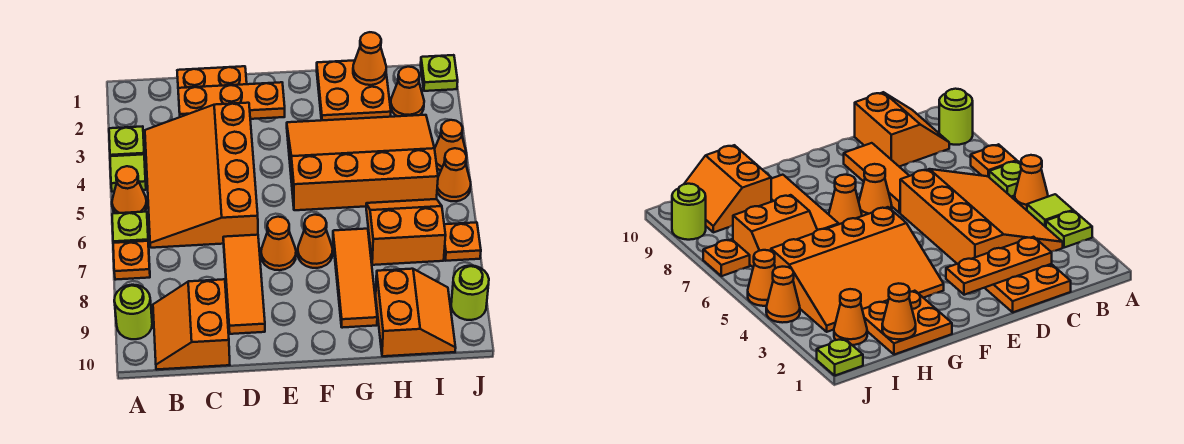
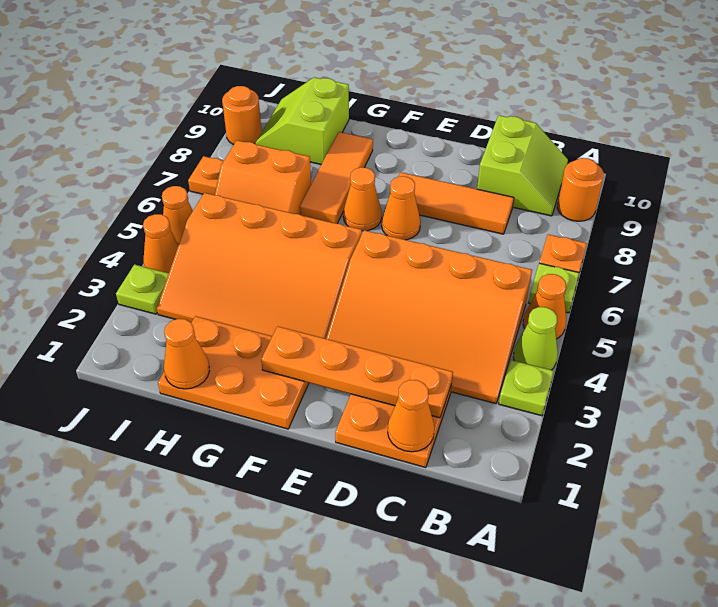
lime tile A4 level 1 -> lime cone A4 level 1
lime round brick A9 level 1 -> orange round brick A9 level 1
orange slope B3:D6 level 1 top D -> orange slope B3:E5 level 1 top 5
orange slope B9:C10 level 1 top C -> lime slope B9:C10 level 1 top C
orange plate C2:E2 level 2 -> orange plate C2:F2 level 2
orange tile D7:D9 level 1 -> orange tile C8:E8 level 1
orange plate G1:H2 level 1 -> orange plate F1:H2 level 1
orange slope H9:I10 level 1 top H -> lime slope H9:I10 level 1 top H
orange cone I2 level 1 -> orange cone C1 level 2
lime plate J1 level 1 -> lime plate J3 level 1
lime round brick J9 level 1 -> orange round brick J9 level 1

